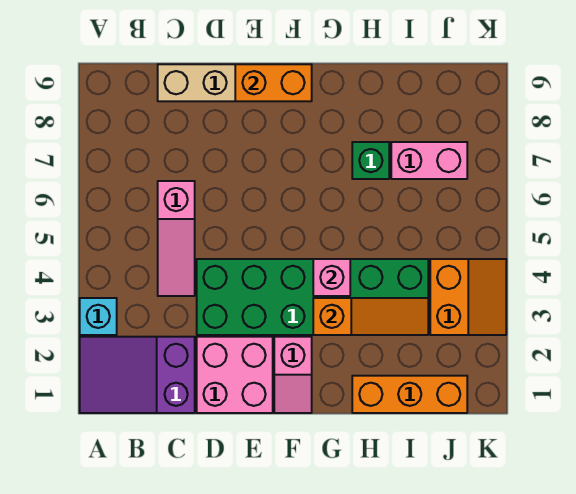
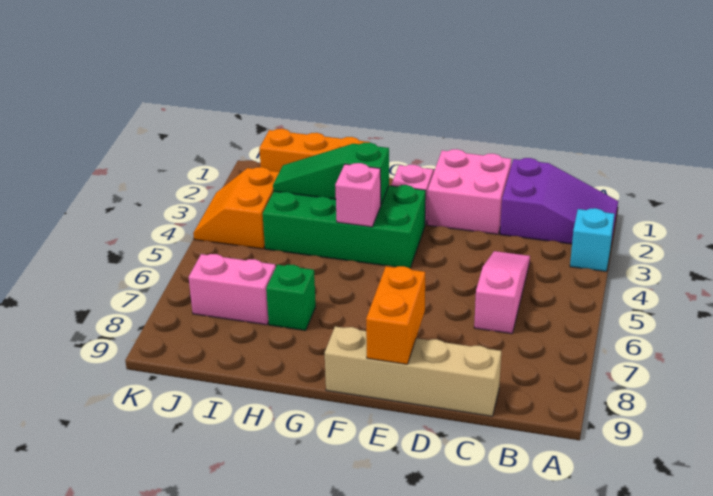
green brick D3:I4 level 1 -> green brick F3:I4 level 1
orange brick E9:F9 level 2 -> orange brick E8:E9 level 2
orange slope G3:I3 level 2 top G -> green slope G3:I3 level 2 top G

